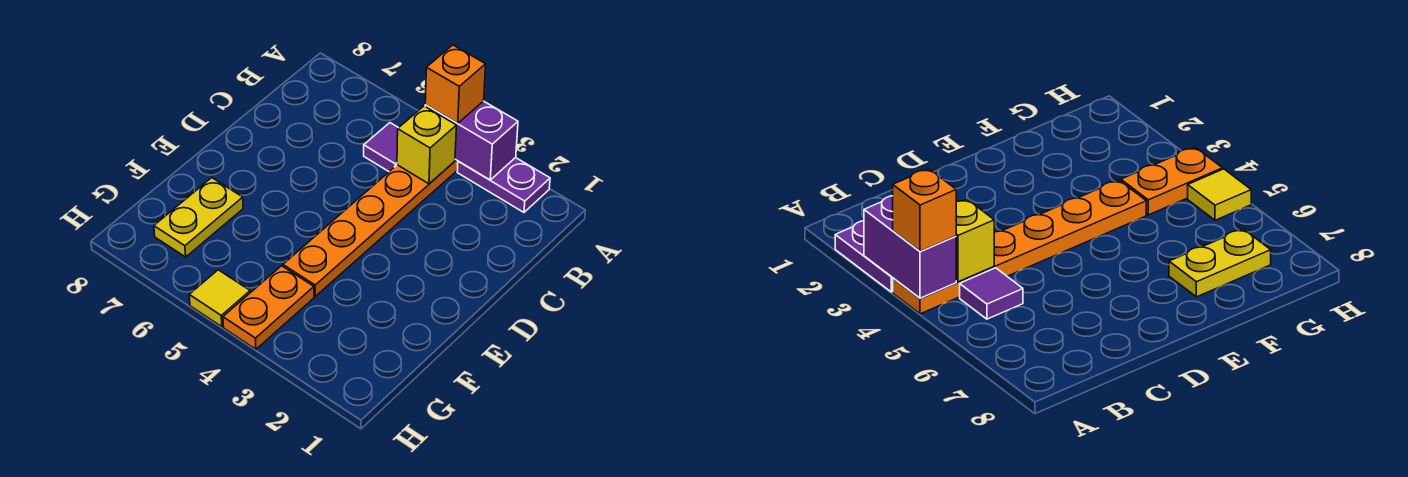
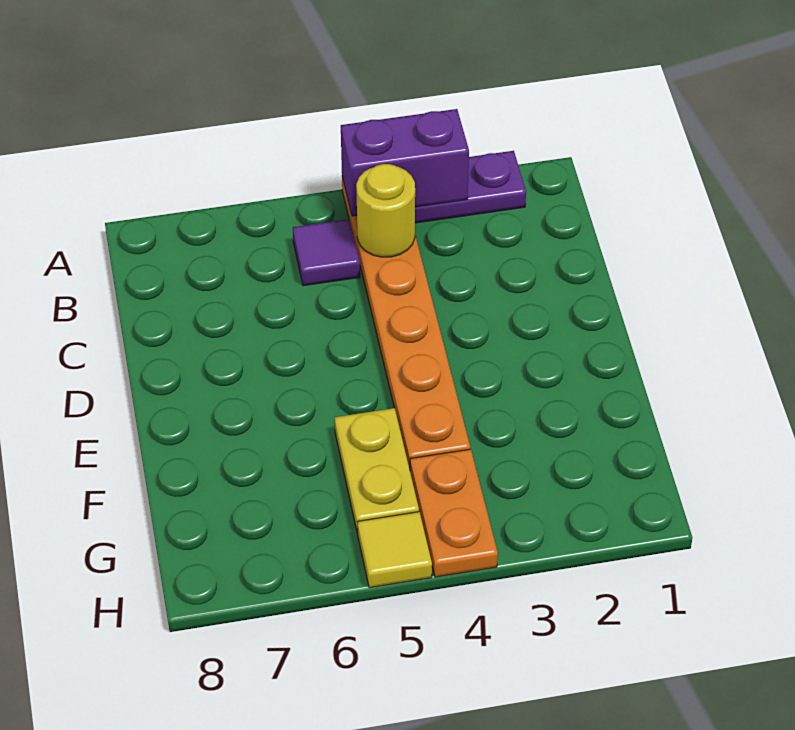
orange brick A4 level 3 -> none
yellow brick B4 level 2 -> yellow round brick B4 level 2
yellow plate F7:G7 level 1 -> yellow plate F5:G5 level 1

